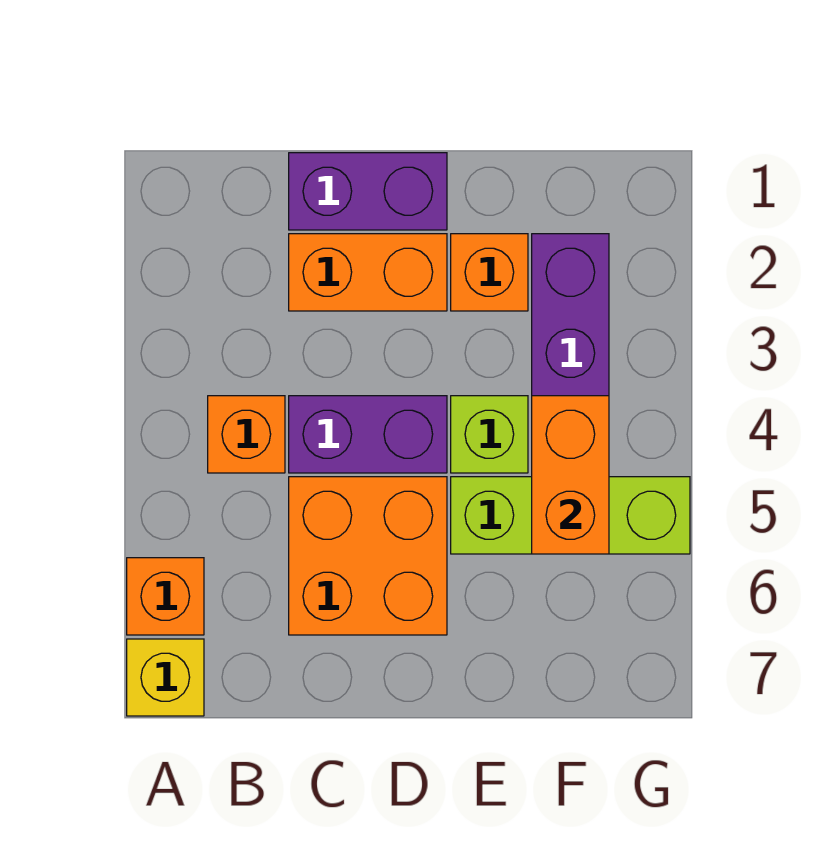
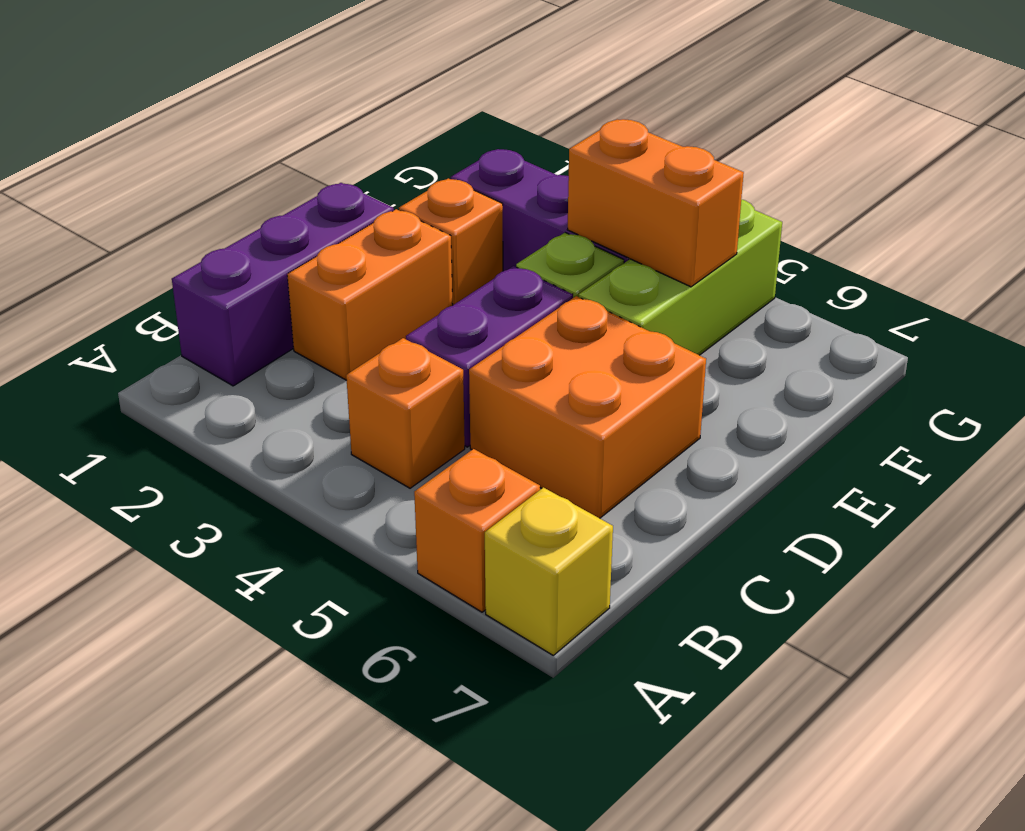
purple brick C1:D1 level 1 -> purple brick B1:D1 level 1

